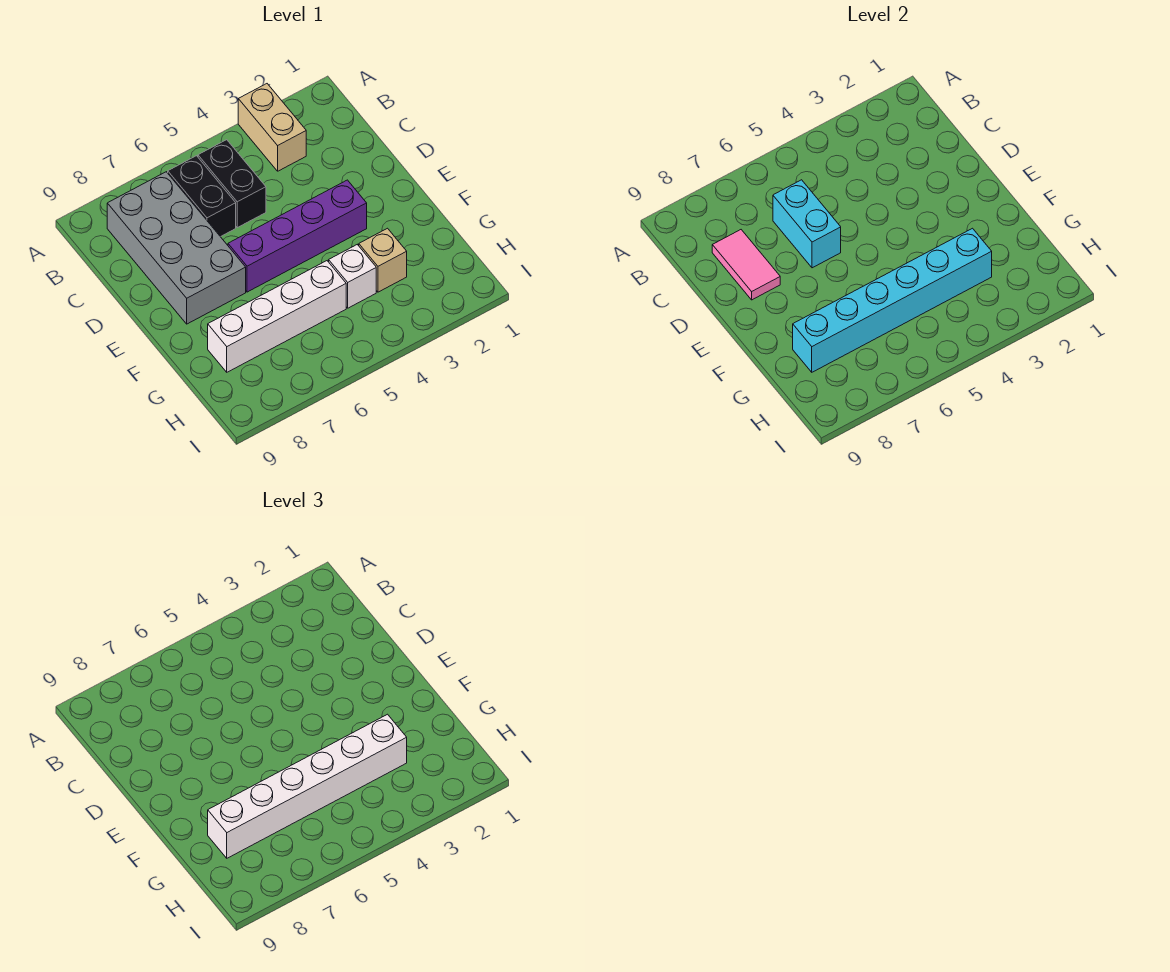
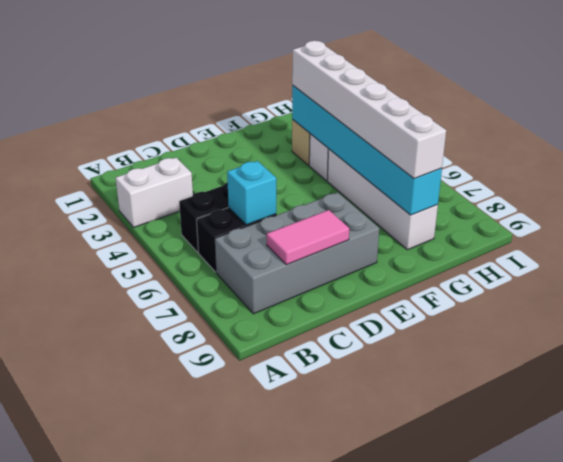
tan brick A3:B3 level 1 -> white brick A3:B3 level 1
cyan brick C6:D6 level 2 -> cyan brick C6 level 2
purple brick E3:E6 level 1 -> none

